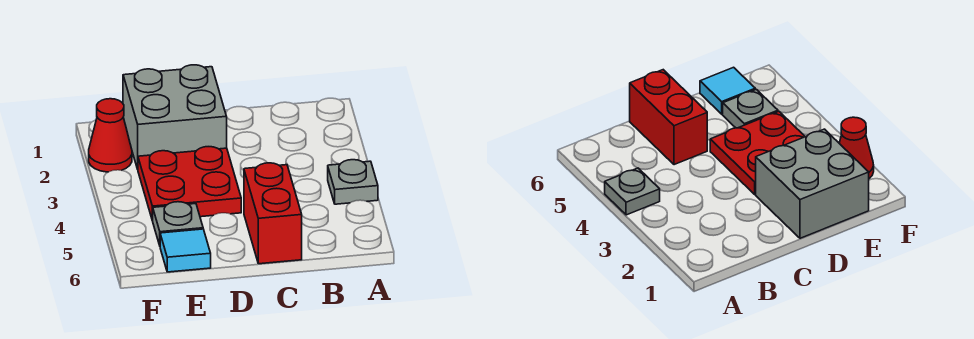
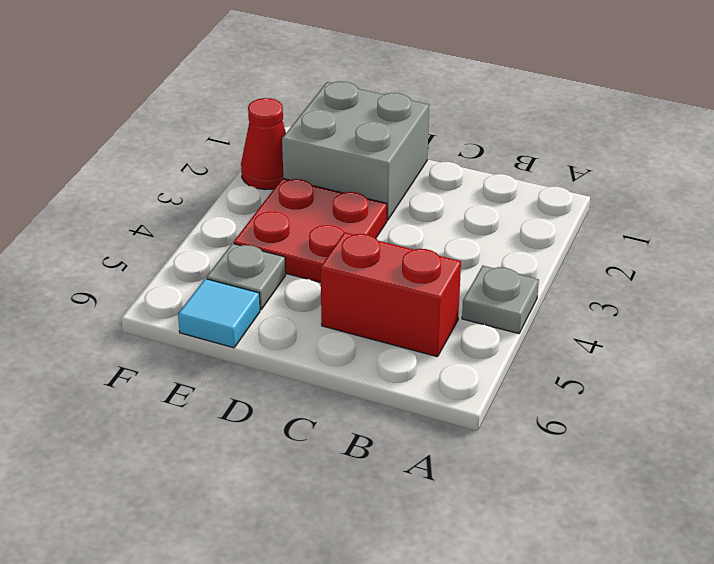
red brick C5:C6 level 1 -> red brick B5:C5 level 1

